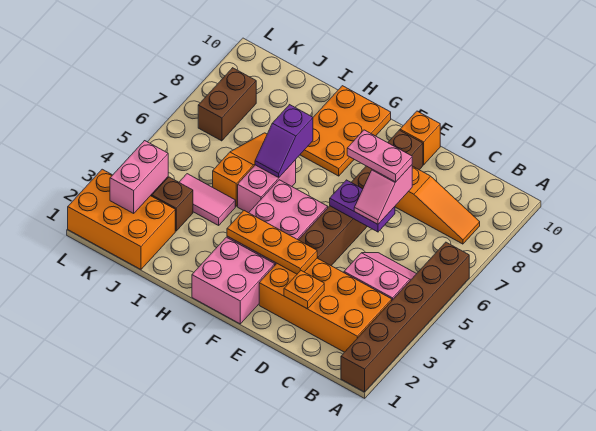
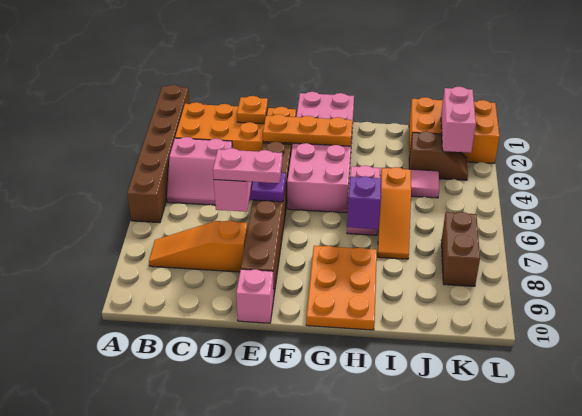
orange brick E10 level 1 -> pink brick E10 level 1

